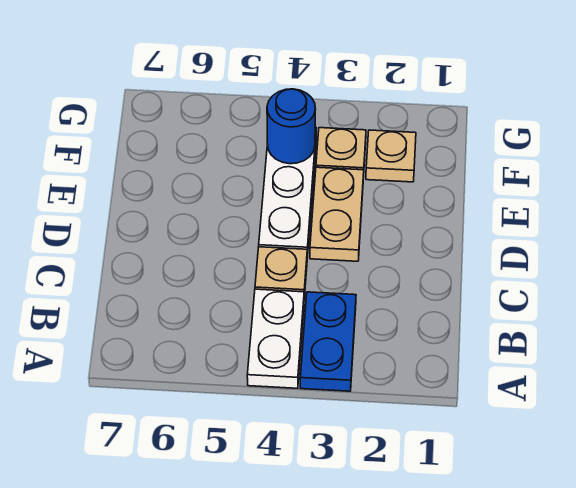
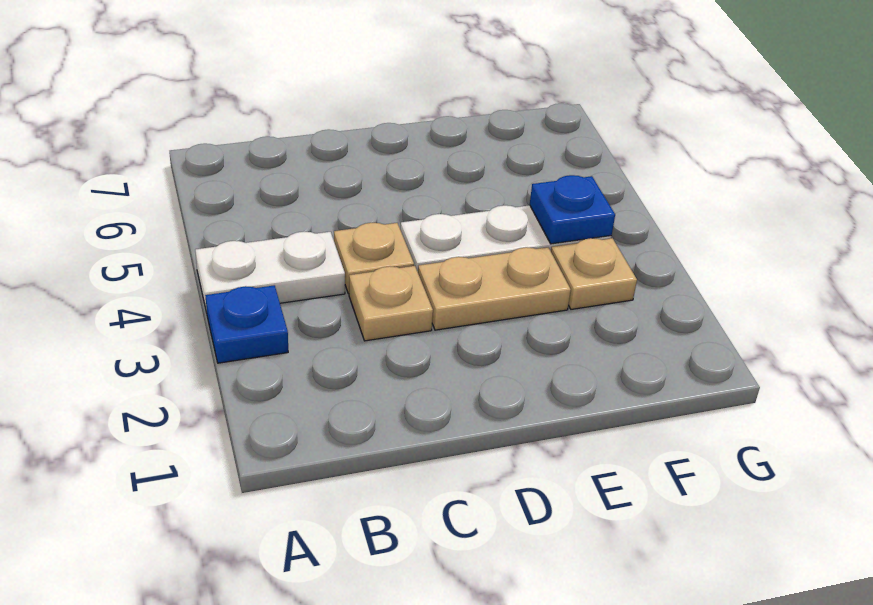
blue plate A3:B3 level 1 -> blue plate A3 level 1
tan plate F2 level 1 -> tan plate C3 level 1
blue round brick F4 level 2 -> blue plate F4 level 2

